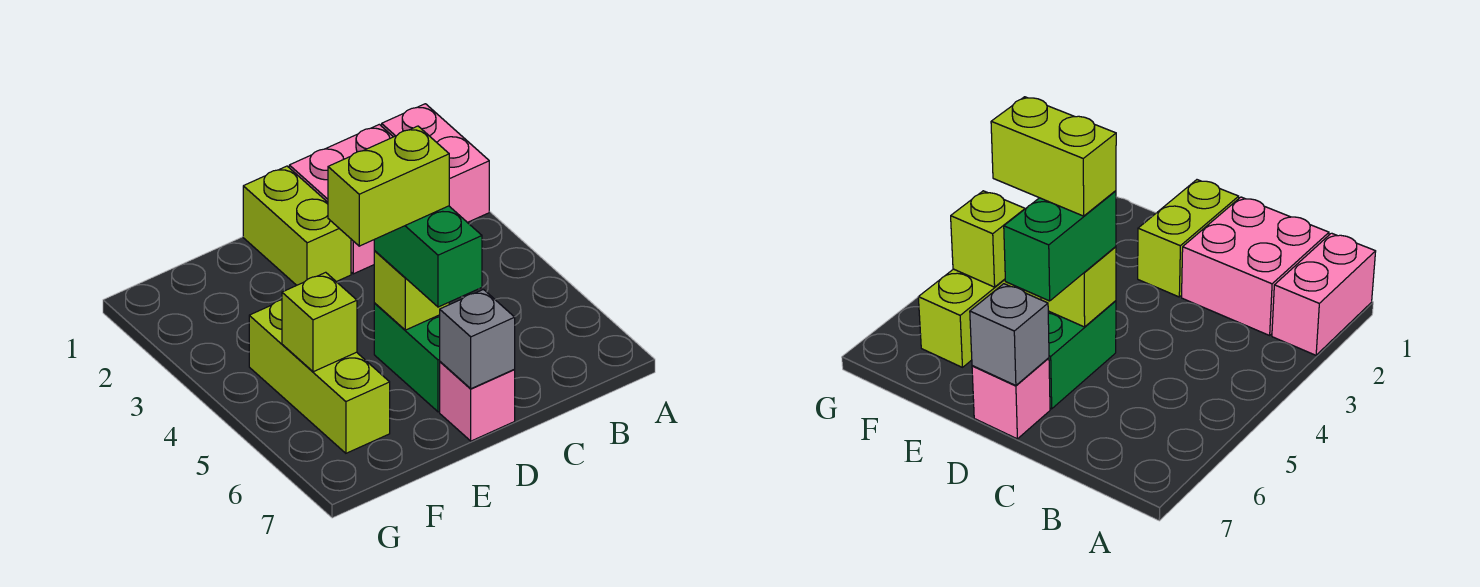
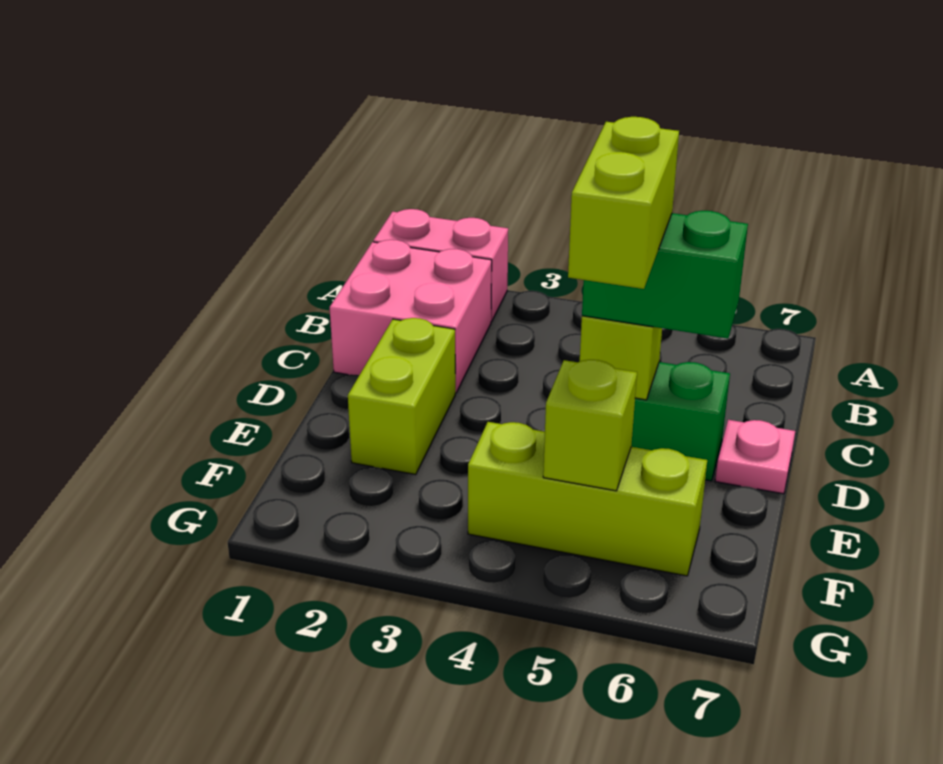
lime brick D1:D2 level 1 -> lime brick D2:E2 level 1
pink brick D7 level 1 -> pink plate D7 level 1
grey brick D7 level 2 -> none

